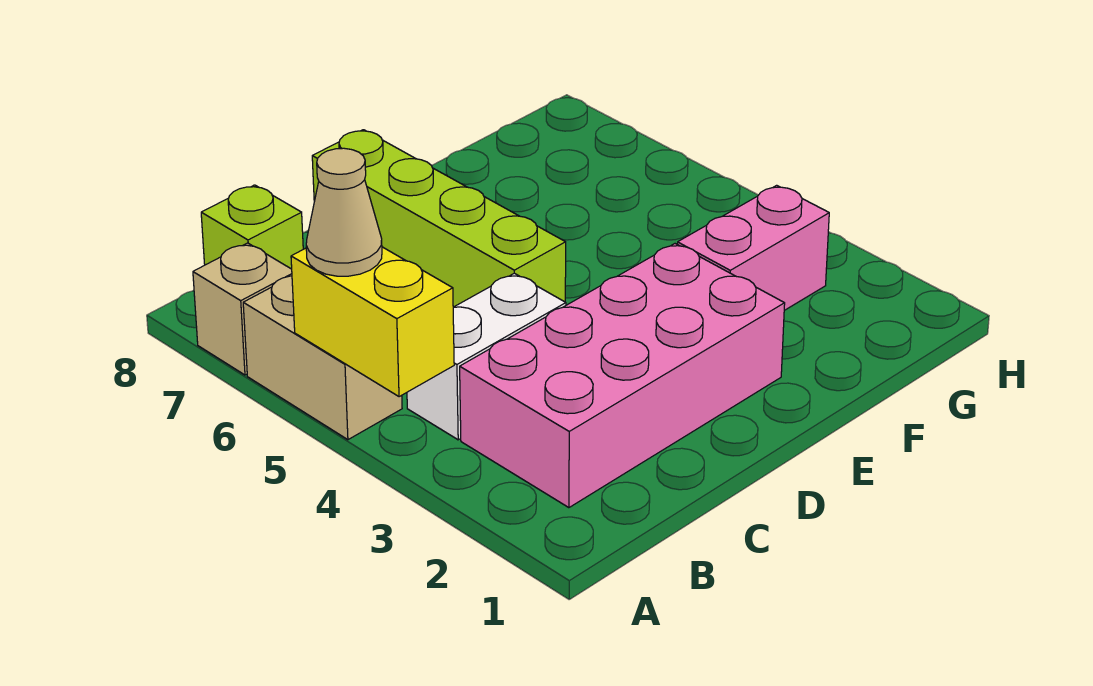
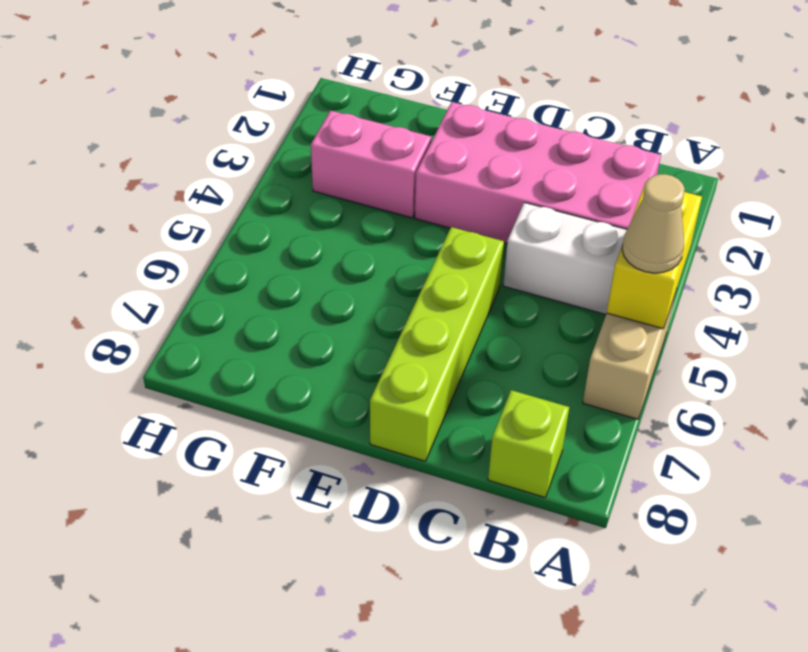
tan brick A7 level 1 -> none

